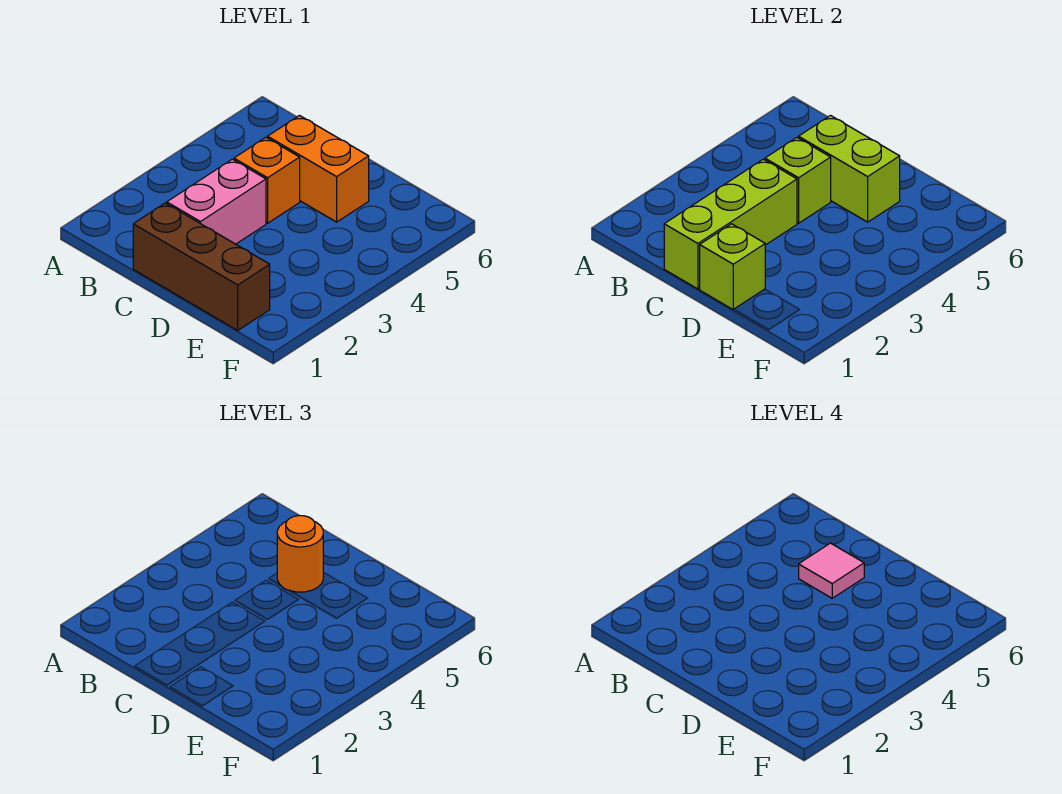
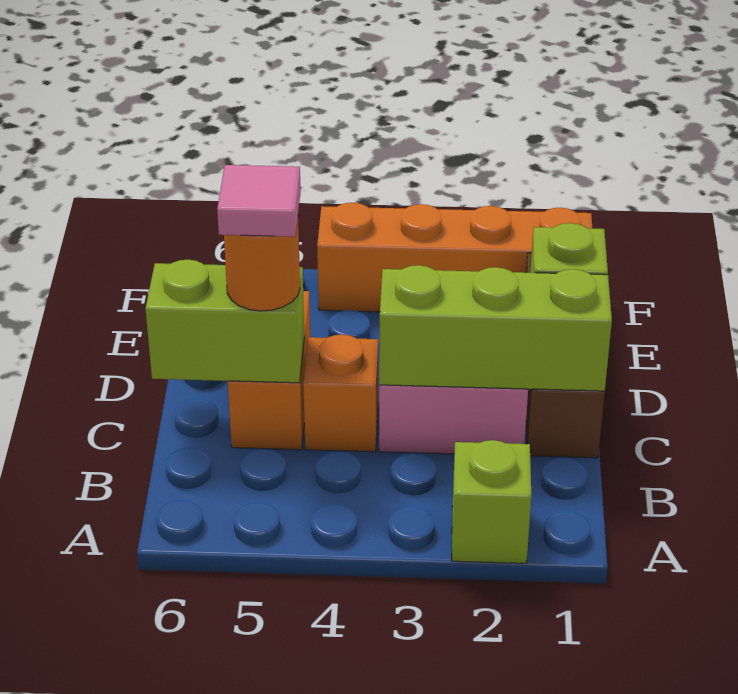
lime brick C4 level 2 -> lime brick A2 level 1
lime brick C5:D5 level 2 -> lime brick C5:C6 level 2
none -> orange brick F1:F4 level 1

